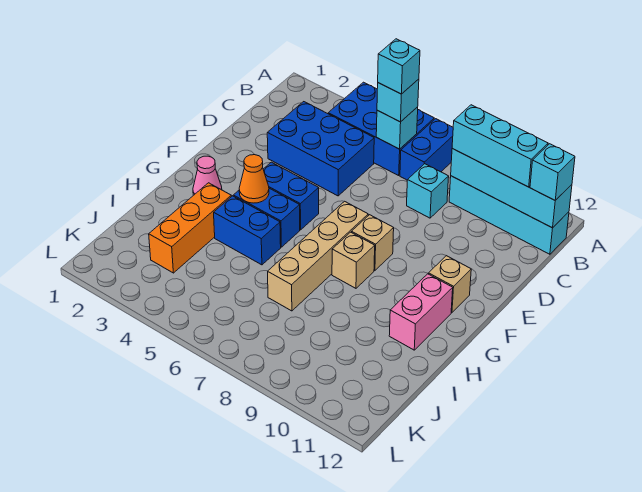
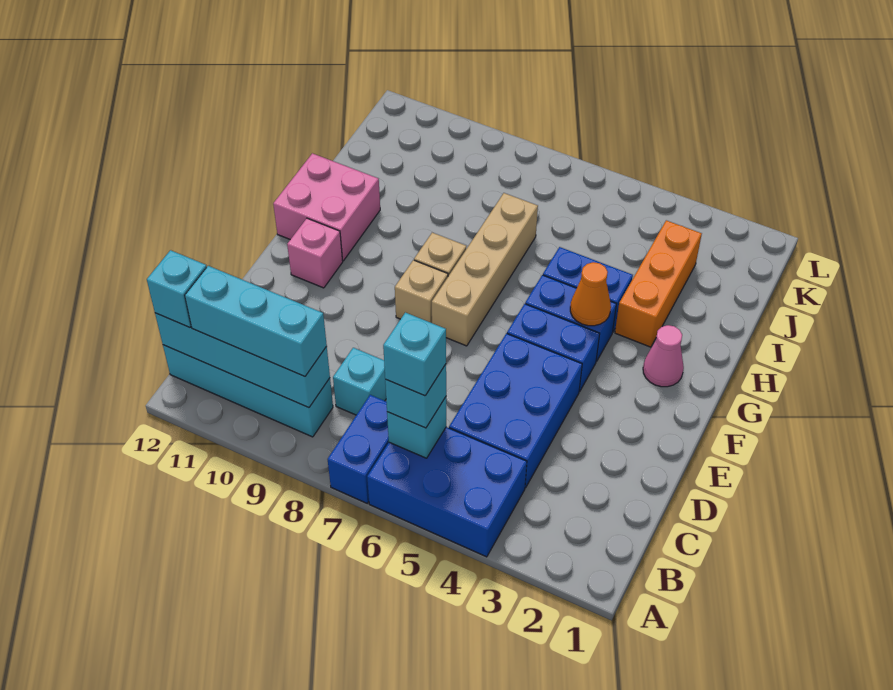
blue brick C3:D5 level 1 -> blue brick C4:E5 level 1
tan brick F11 level 1 -> pink brick F11 level 1
pink brick G11:H11 level 1 -> pink brick G11:H12 level 1

